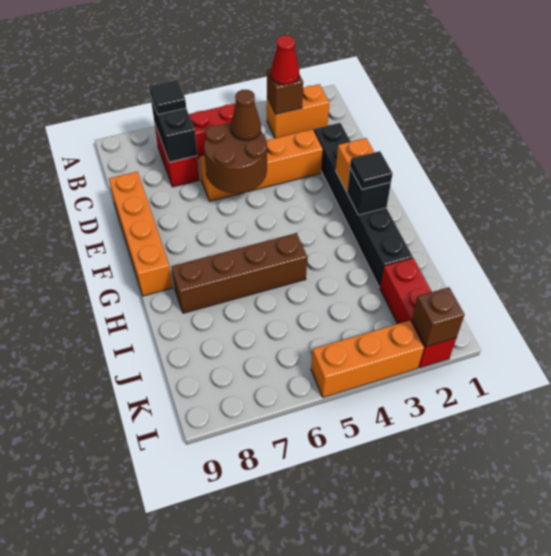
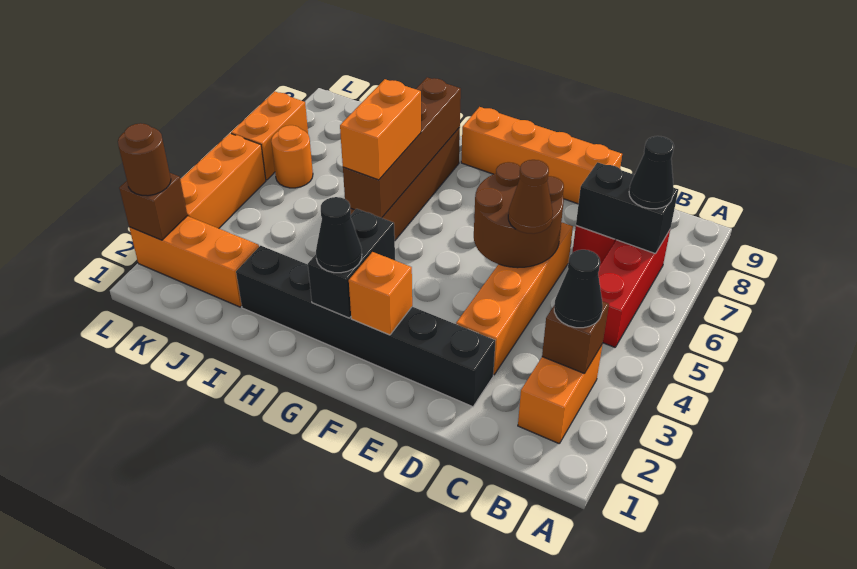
red cone B3 level 3 -> black cone B3 level 3
black tile B7 level 3 -> black cone B7 level 3
black brick G2 level 2 -> black brick G2:G3 level 2
black tile G2 level 3 -> black cone G2 level 3
none -> brown brick H5:H8 level 2
none -> orange brick H5:H6 level 3
red brick J2:L2 level 1 -> orange brick J2:L2 level 1
none -> orange round brick K6 level 1
none -> brown round brick L2 level 3
none -> orange brick L6:L7 level 1

